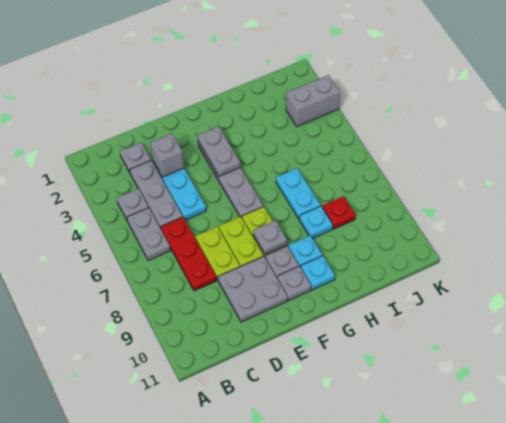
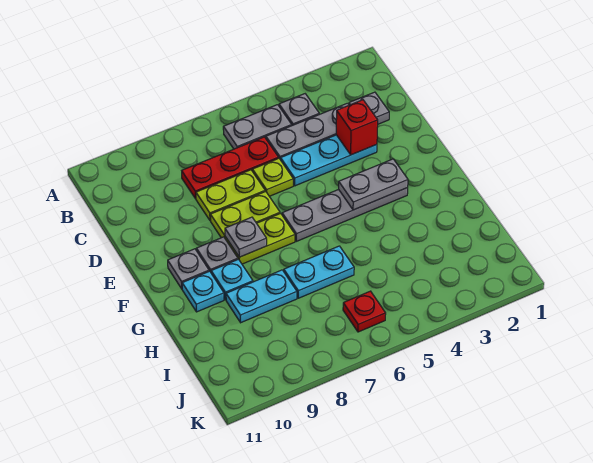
grey brick D3 level 2 -> red brick D3 level 2
none -> lime plate D6 level 1
grey plate D9:E10 level 1 -> none
cyan plate H8 level 1 -> cyan plate H8:H9 level 1
red plate I8 level 1 -> red plate J6 level 1
grey brick J3:K3 level 1 -> none

